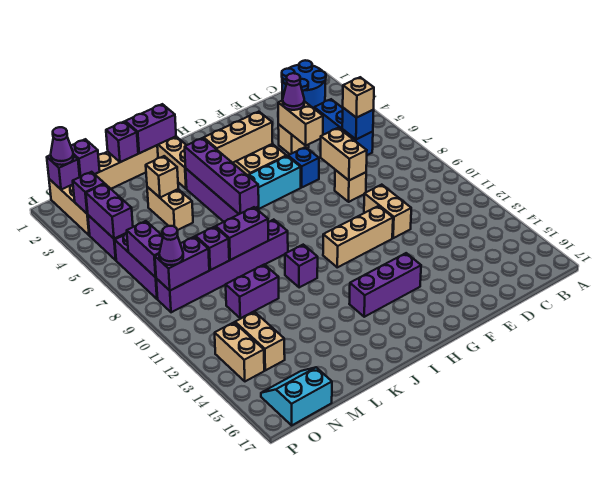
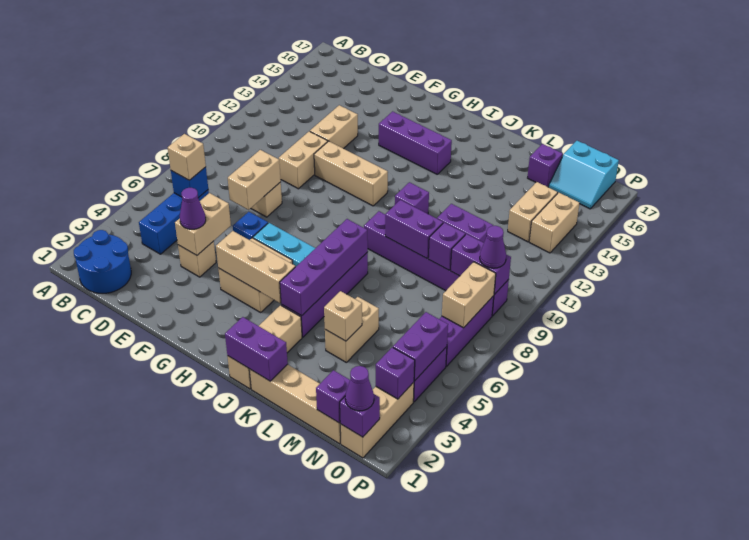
none -> tan brick E12:E13 level 1
purple brick L1 level 2 -> purple brick M16 level 1
purple brick O7:O8 level 2 -> tan brick O7:O8 level 2

